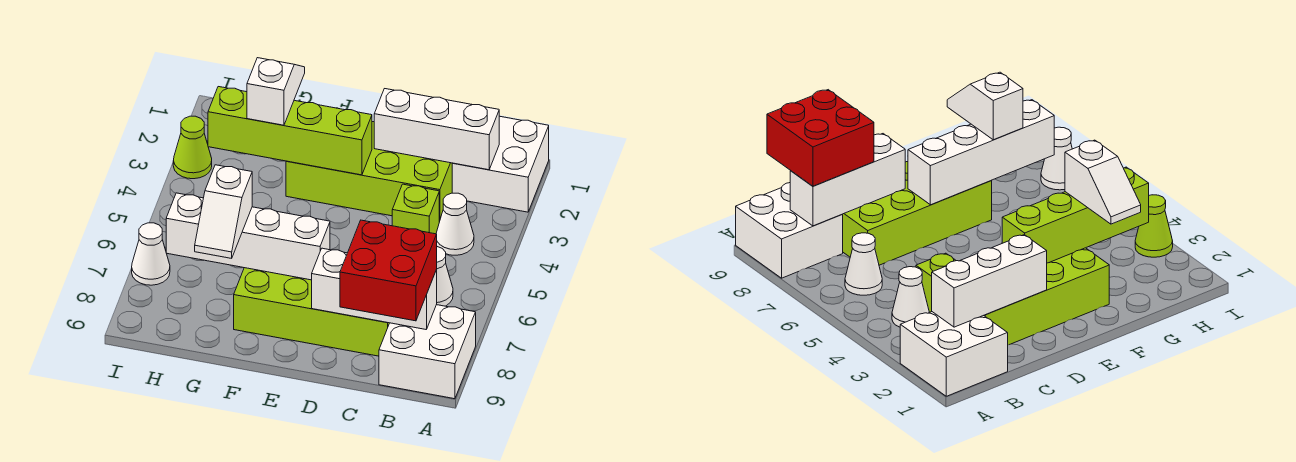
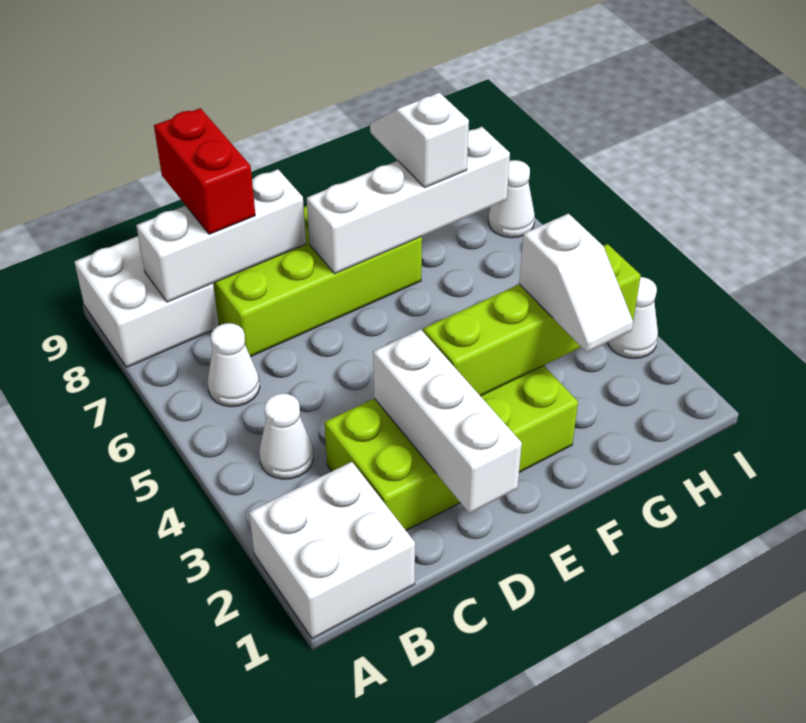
white brick B2:D2 level 2 -> white brick D1:D3 level 2
red brick B8:C9 level 3 -> red brick C8:C9 level 3
lime brick C4 level 1 -> none
lime cone I3 level 1 -> white cone I3 level 1

